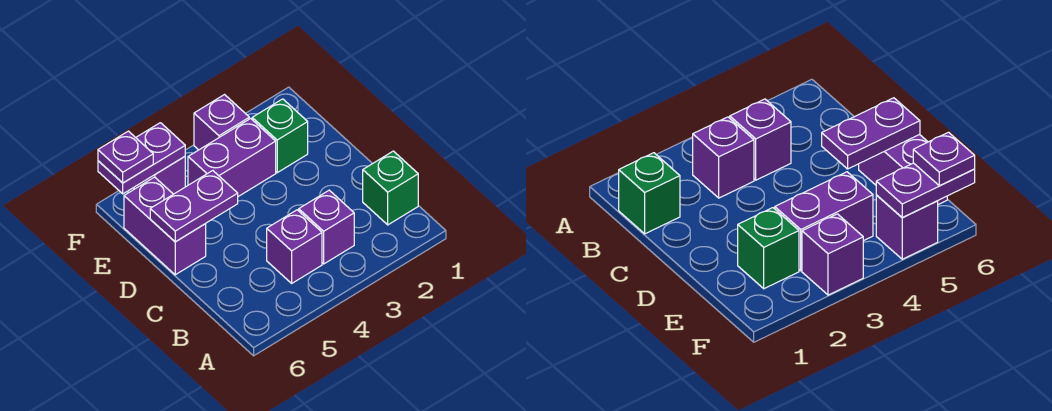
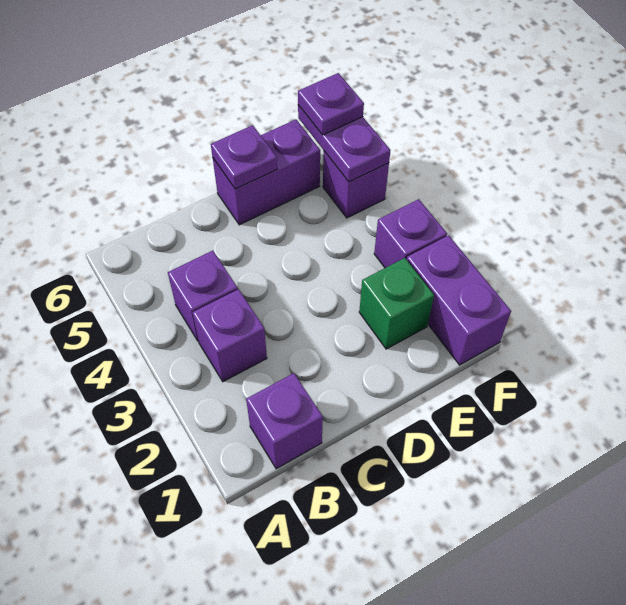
green brick B1 level 1 -> purple brick B1 level 1
purple plate D5:D6 level 2 -> purple plate D6 level 2
purple brick E3:E4 level 1 -> purple brick F1:F2 level 1

